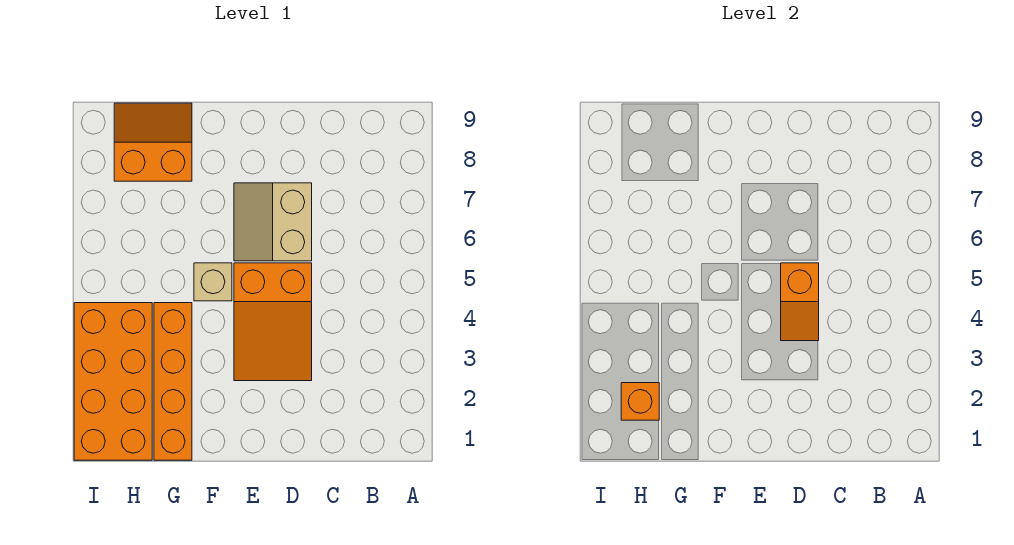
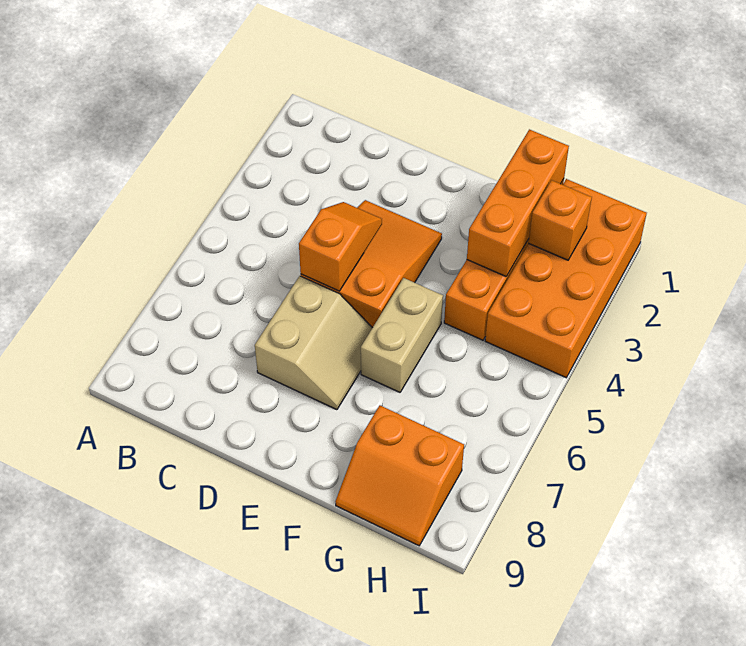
tan brick F5 level 1 -> tan brick F5:F6 level 1
none -> orange brick G1:G3 level 2

